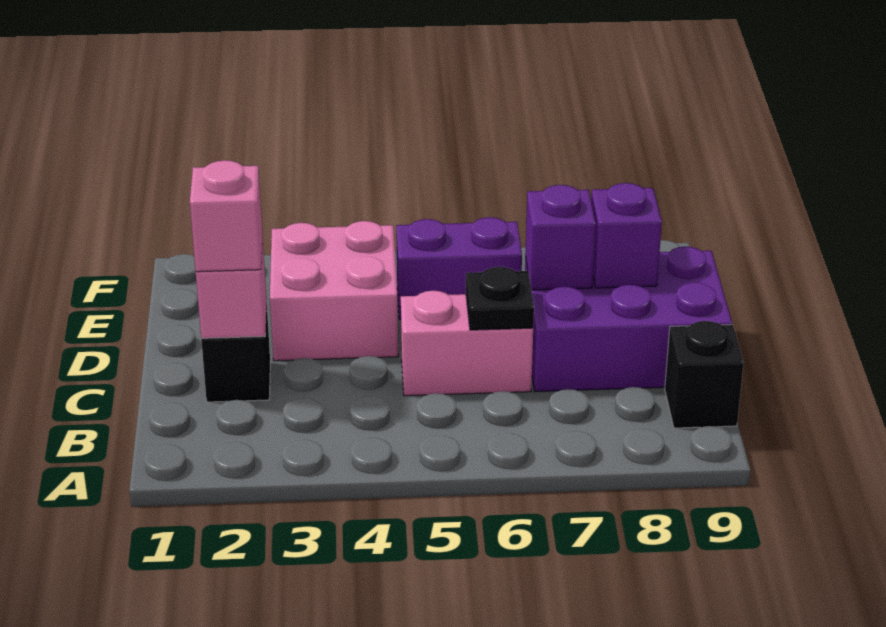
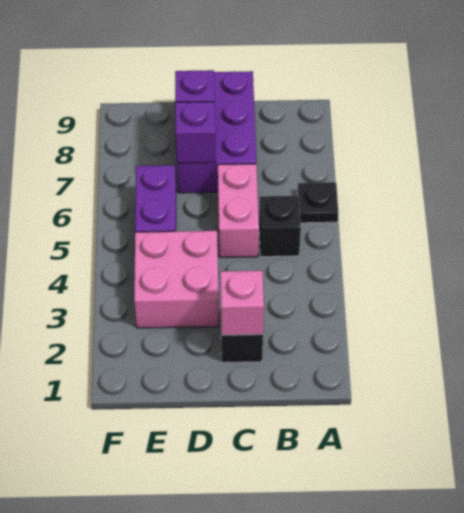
black brick B9 level 1 -> black brick B5 level 1
pink brick C2 level 3 -> none
black plate C6 level 2 -> black plate A6 level 1

